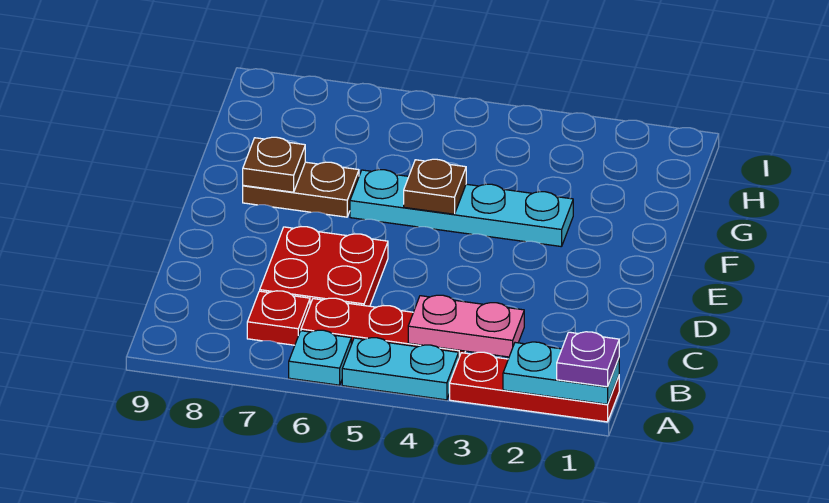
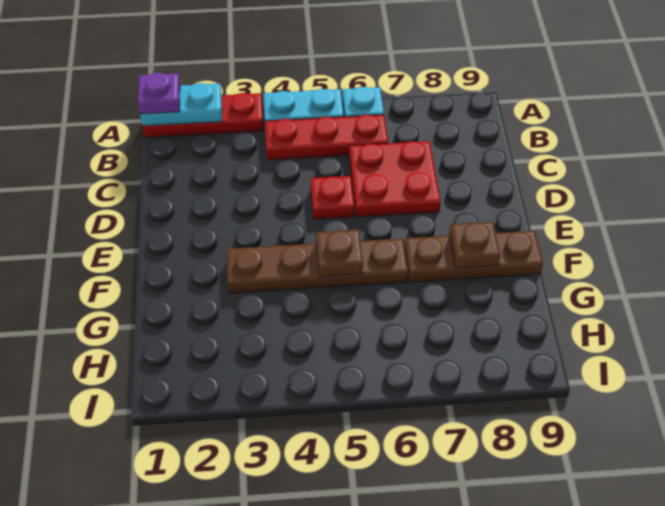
pink plate B3:B4 level 2 -> none
red plate B7 level 1 -> red plate D5 level 1
cyan plate F3:F6 level 1 -> brown plate F3:F6 level 1
brown plate F7:F8 level 1 -> brown plate F7:F9 level 1

